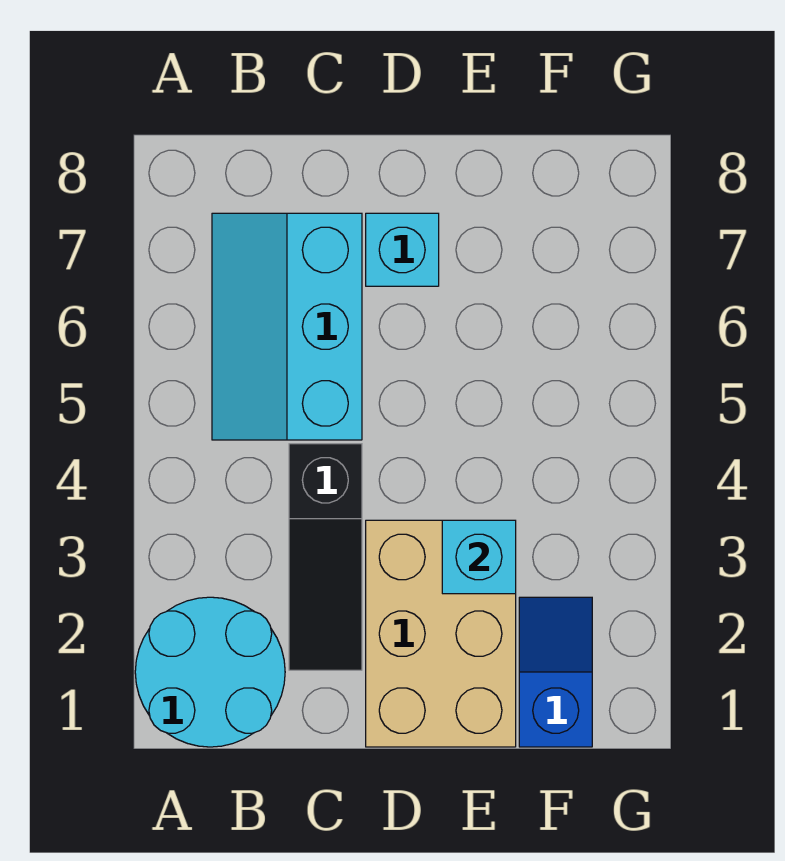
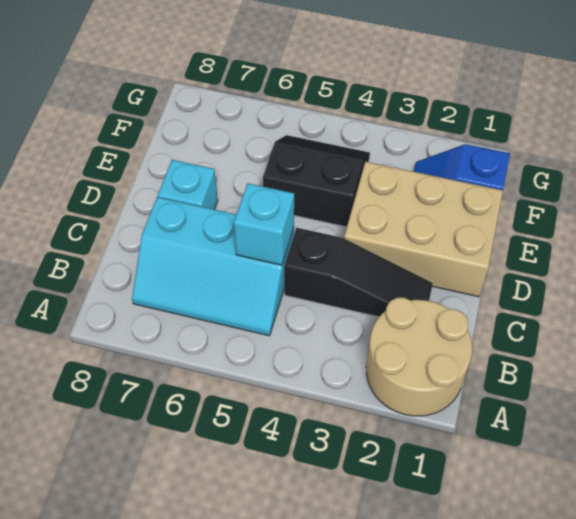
cyan round brick A1:B2 level 1 -> tan round brick A1:B2 level 1
cyan brick E3 level 2 -> cyan brick C5 level 2
none -> black slope E4:F5 level 1 top E

